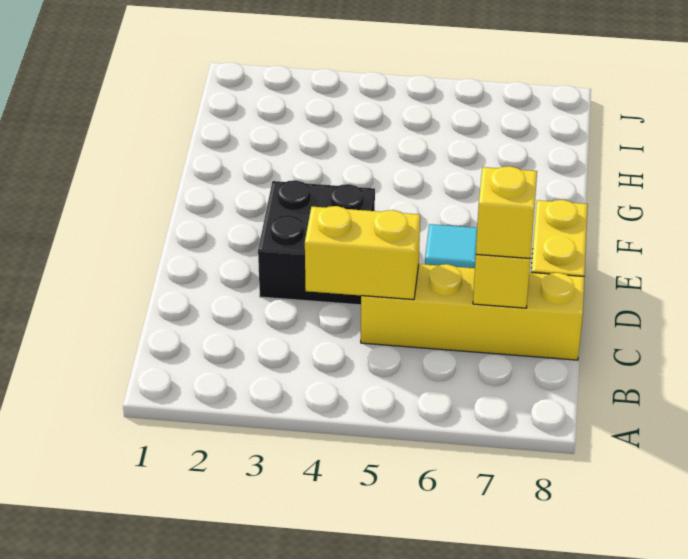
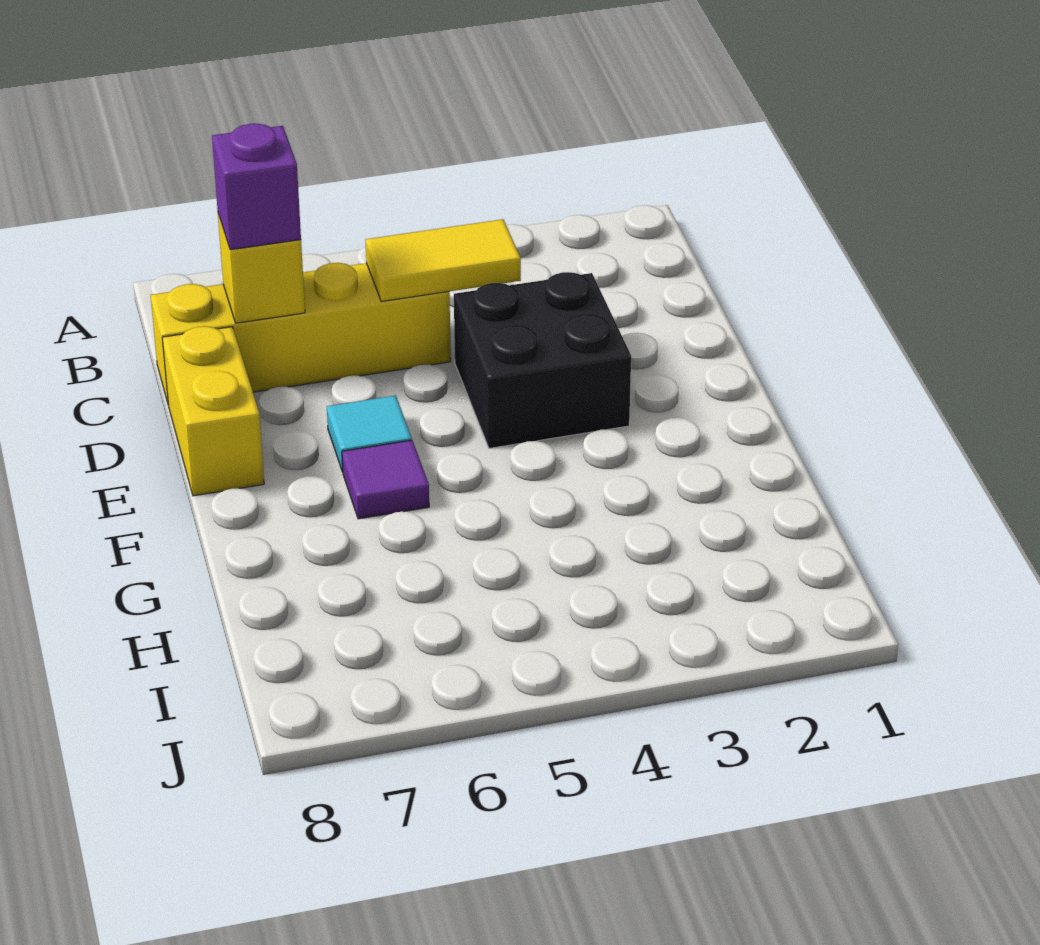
yellow brick C4:C5 level 2 -> yellow tile C4:C5 level 2
yellow brick C7 level 3 -> purple brick C7 level 3
none -> purple tile F6 level 1

